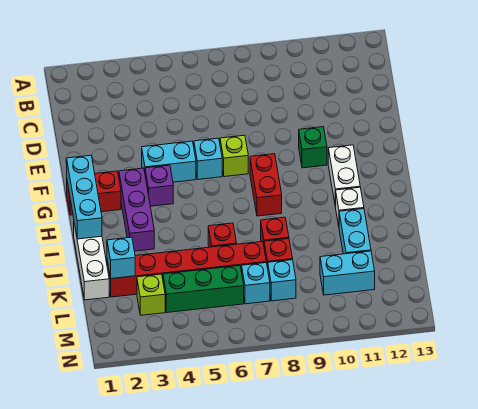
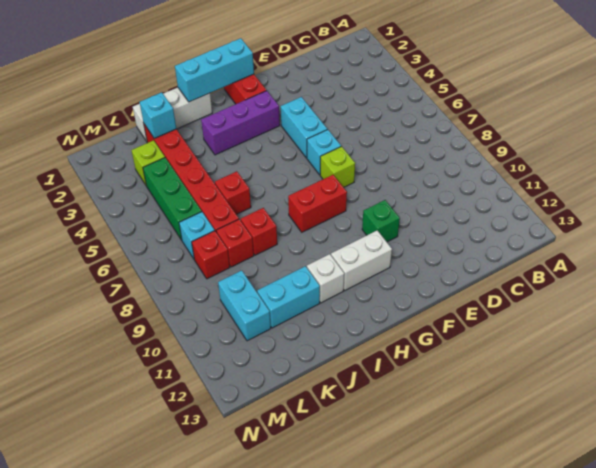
purple brick G4 level 1 -> none
cyan brick L8 level 1 -> red brick L8 level 1

